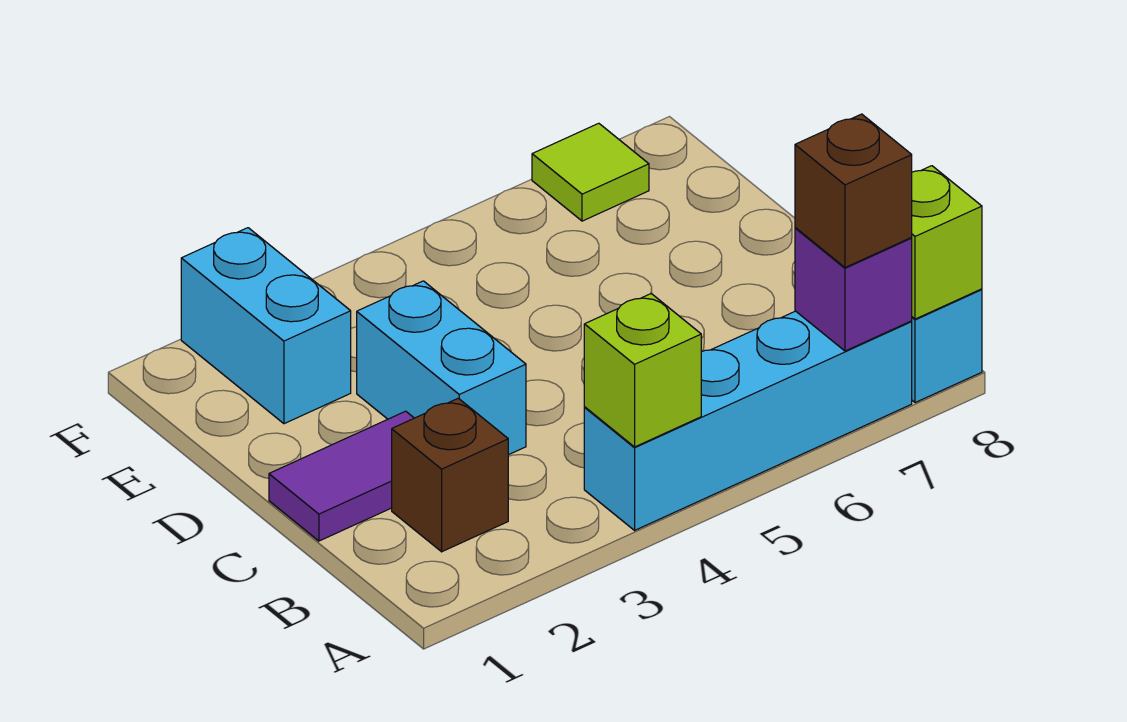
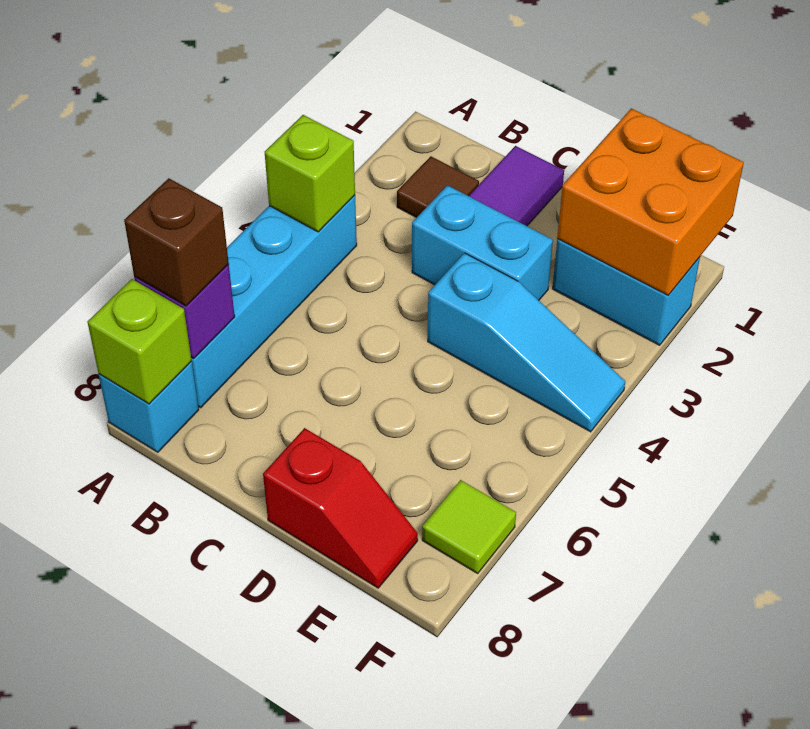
brown brick B2 level 1 -> brown tile B2 level 1
none -> cyan slope D4:F4 level 1 top D
none -> red slope D8:E8 level 1 top D
none -> orange brick E1:F2 level 2

